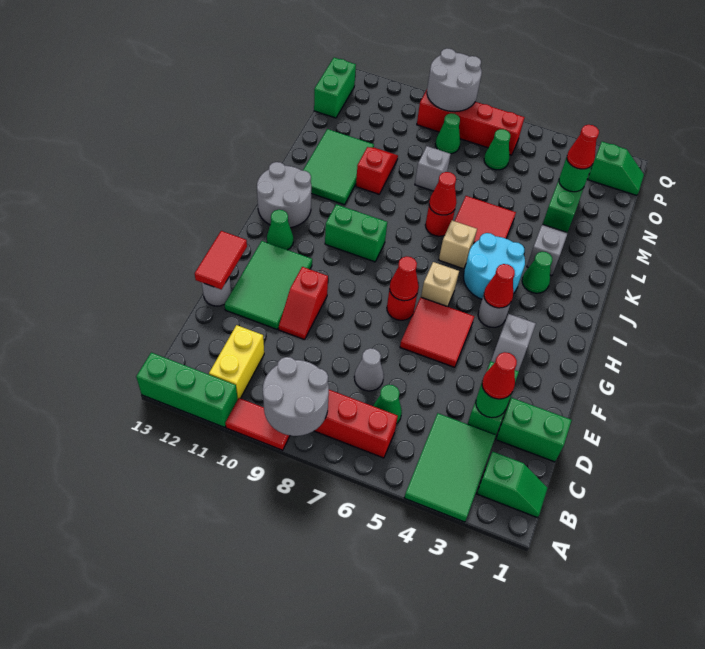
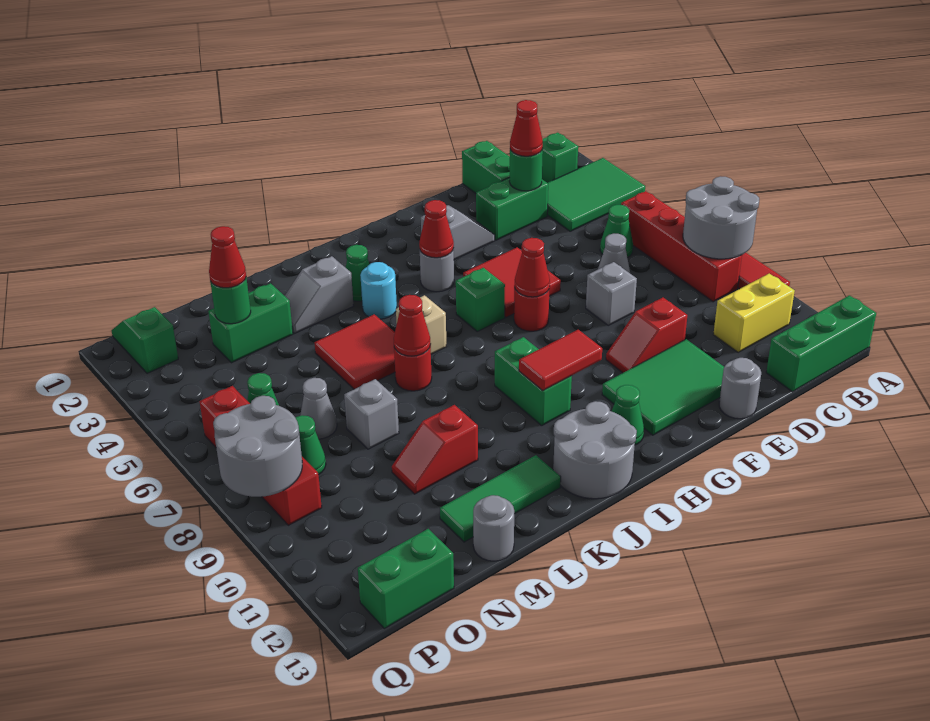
green brick A11:A13 level 1 -> green brick A13:C13 level 1
none -> grey brick E8 level 1
red slope E10:F10 level 1 top F -> red slope E10:F10 level 1 top E
red tile E13:F13 level 2 -> red tile H10:I10 level 2
tan brick H6 level 1 -> green brick H6 level 1
cyan round brick I4:J5 level 1 -> cyan round brick J4 level 1
green tile K11:M12 level 1 -> green tile K12:M12 level 1
none -> grey round brick M13 level 1
none -> grey cone N7 level 1

